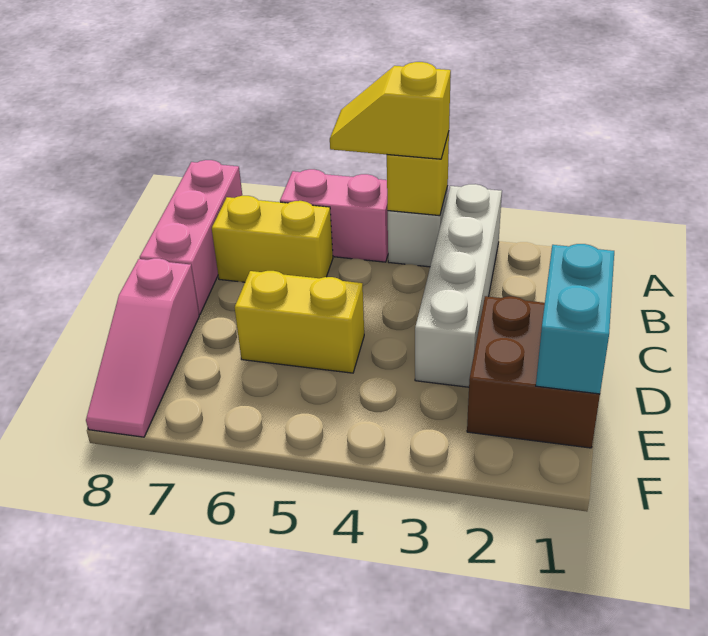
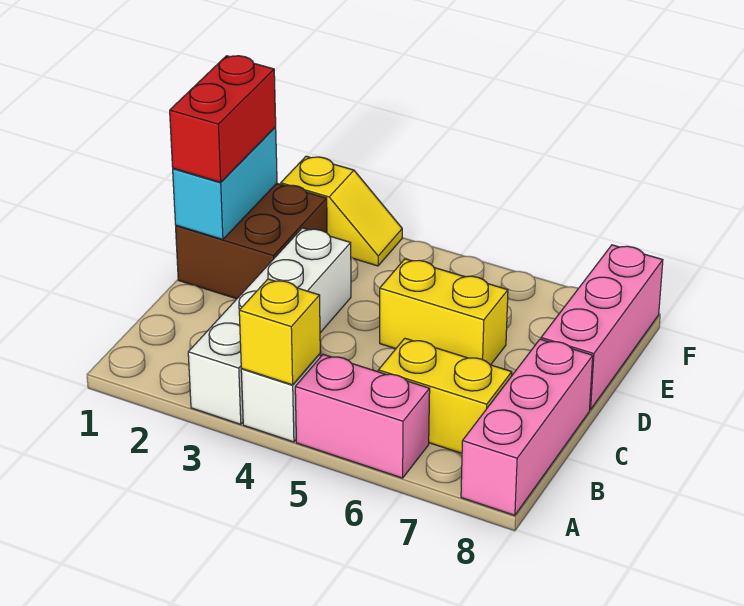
yellow slope A4:A5 level 3 top 4 -> yellow slope F2:F3 level 1 top 2
none -> red brick D1:E1 level 3
pink slope D8:F8 level 1 top D -> pink brick D8:F8 level 1

